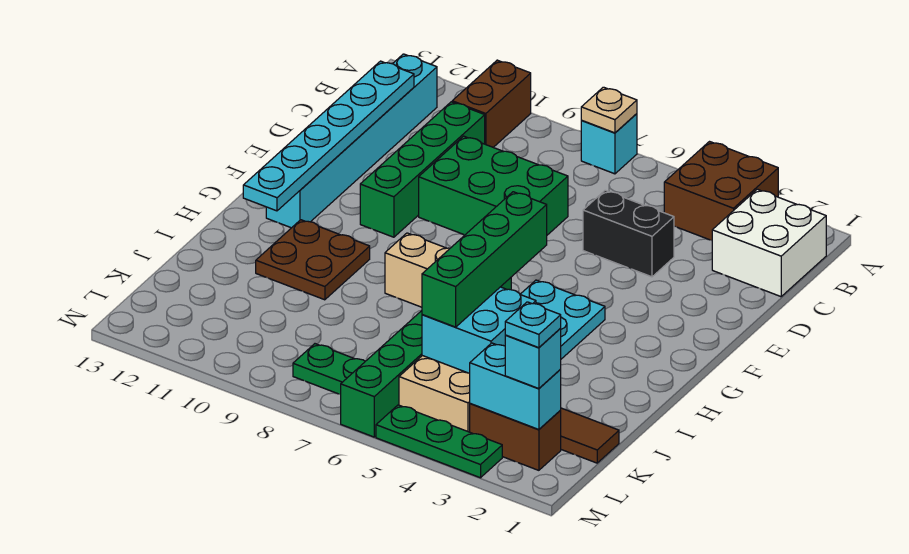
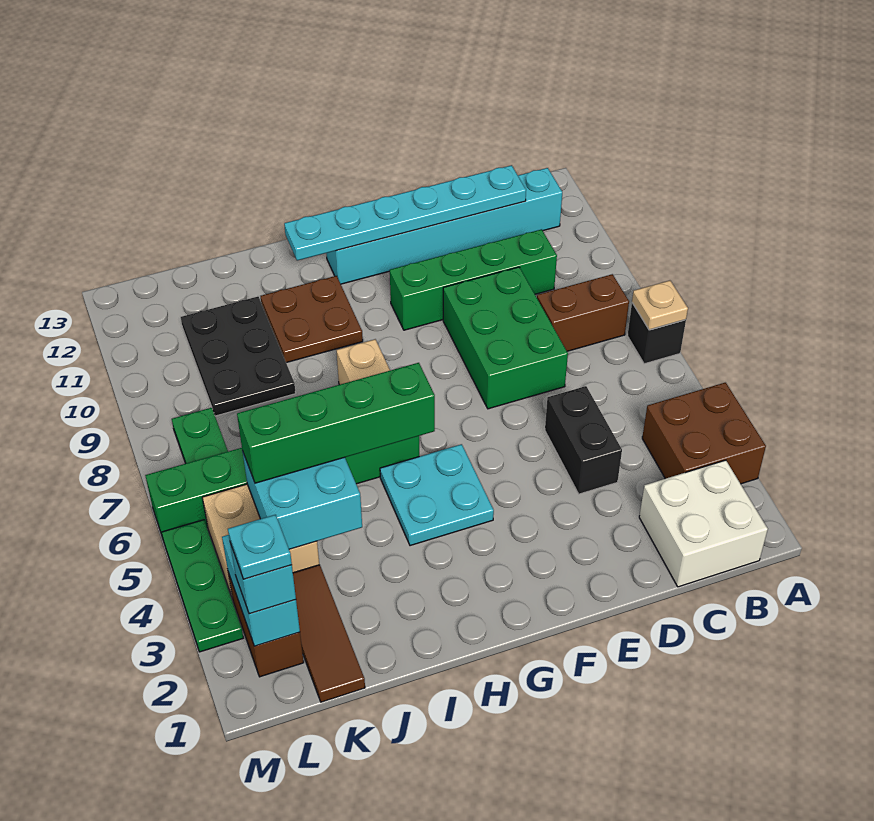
cyan brick A7 level 1 -> black brick A7 level 1
brown brick A10:B10 level 1 -> brown brick B8:C8 level 1
none -> black plate J9:K11 level 1

